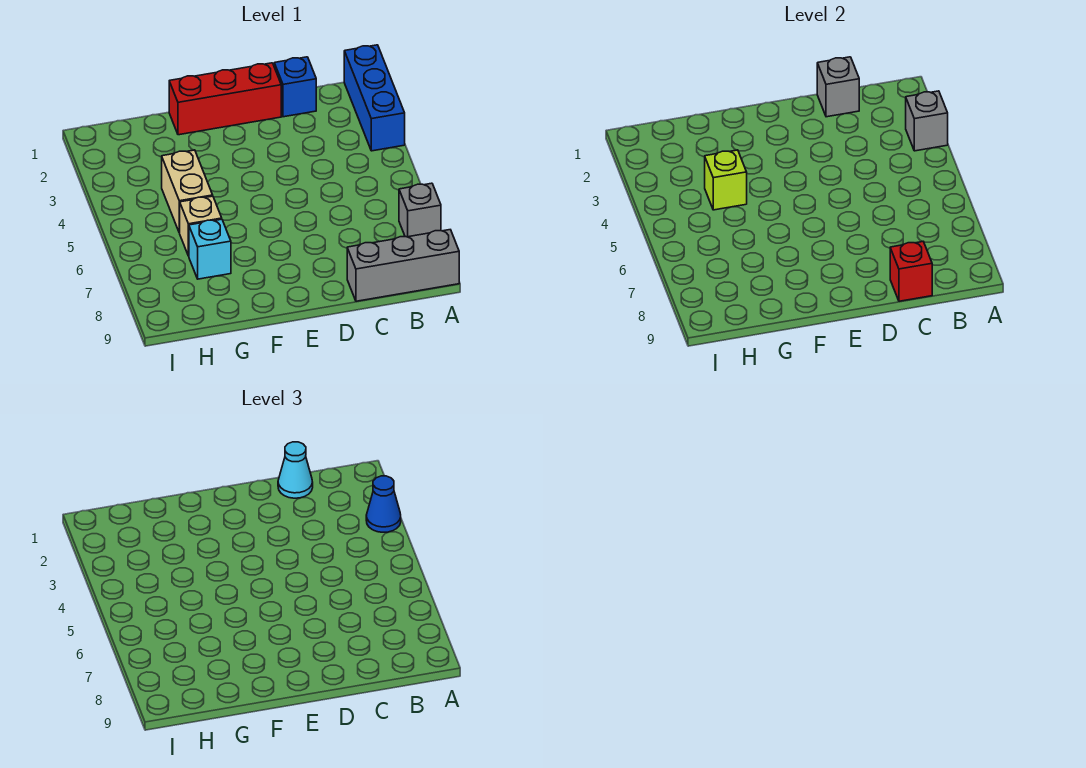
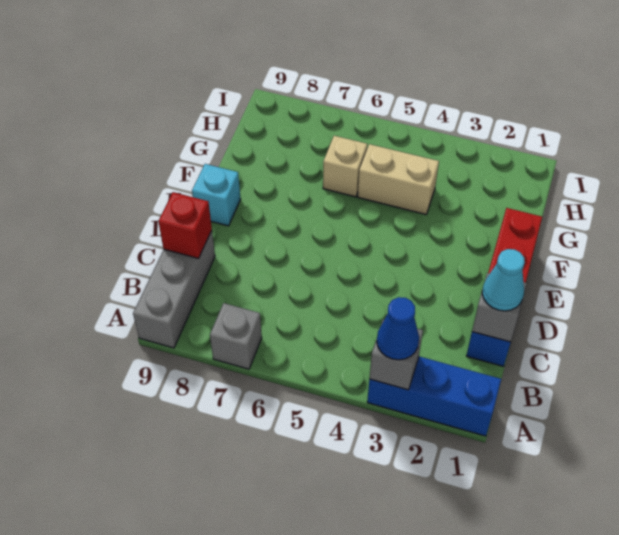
lime brick G4 level 2 -> none
cyan brick G7 level 1 -> cyan brick E9 level 1

